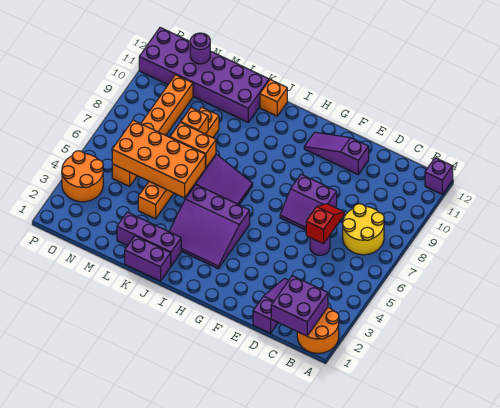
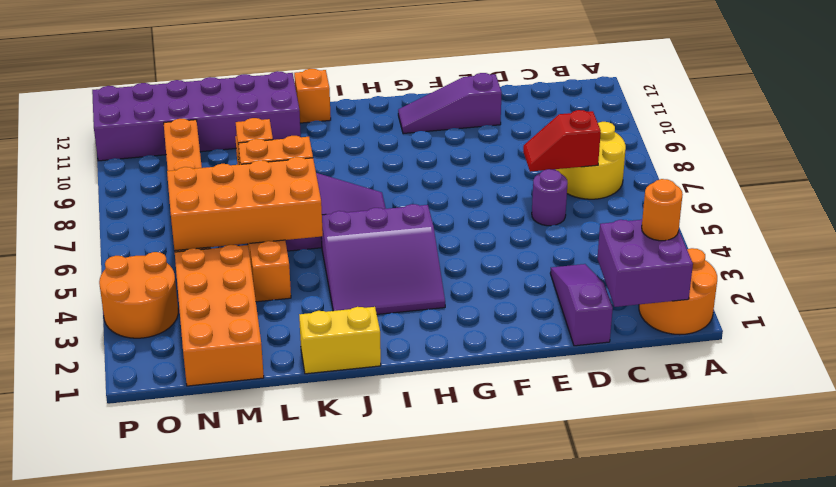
purple brick A12 level 1 -> none
none -> orange round brick B2 level 3
red slope D6:D7 level 2 top 6 -> red slope C7:D7 level 2 top C
purple slope E7:F8 level 1 top 8 -> none
purple brick J1:K1 level 1 -> yellow brick J1:K1 level 1
purple brick J2:L2 level 1 -> none
none -> orange brick M1:N4 level 1
purple round brick N12 level 2 -> none

